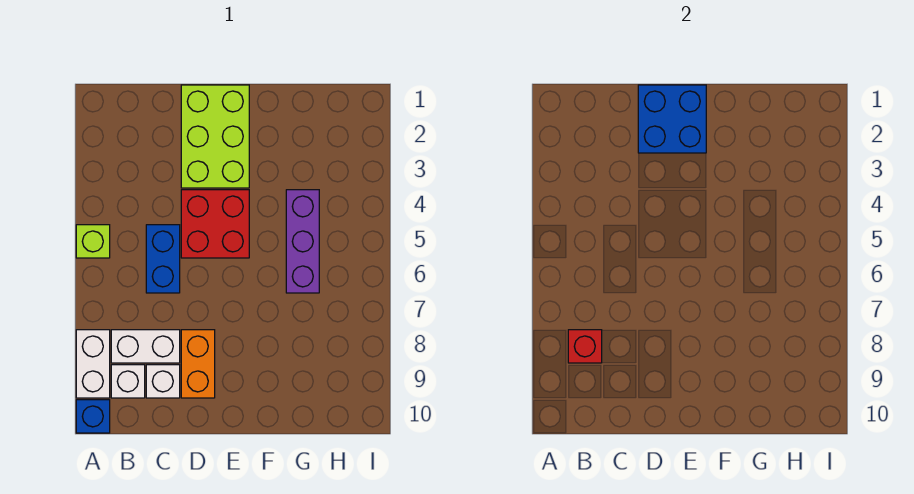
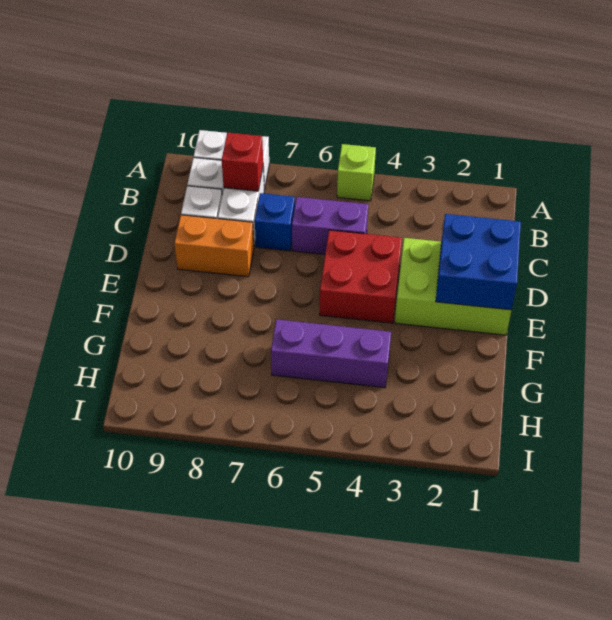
blue brick A10 level 1 -> blue brick C7 level 1
blue brick C5:C6 level 1 -> purple brick C5:C6 level 1

